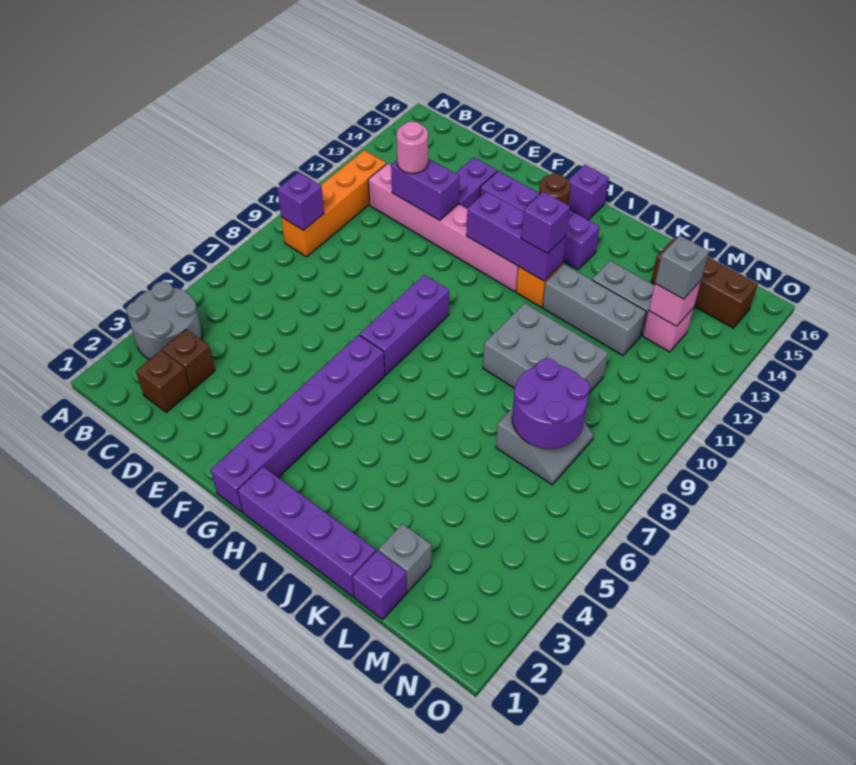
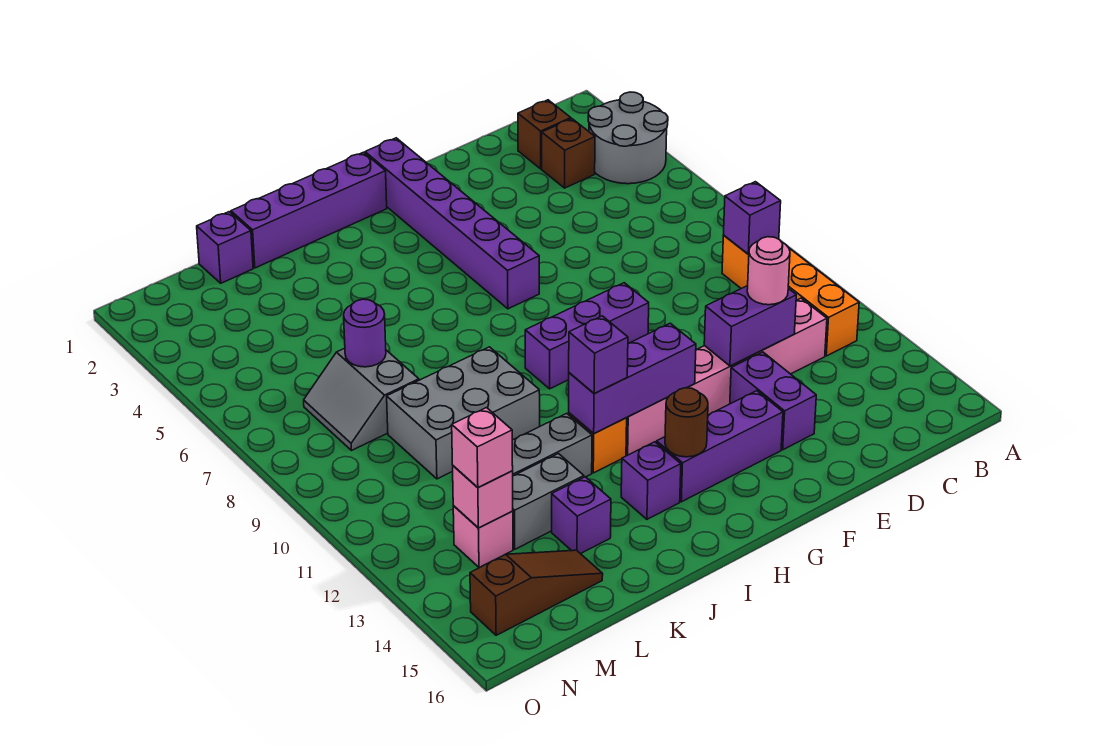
purple brick G7:G9 level 1 -> purple brick F9:H9 level 1
purple brick H16 level 1 -> purple brick K14 level 1
grey brick L2 level 1 -> none
purple round brick L7:M8 level 2 -> purple round brick L7 level 2
brown brick L15:N15 level 1 -> brown slope L15:N15 level 1 top N
grey brick M13 level 3 -> pink brick M13 level 3

